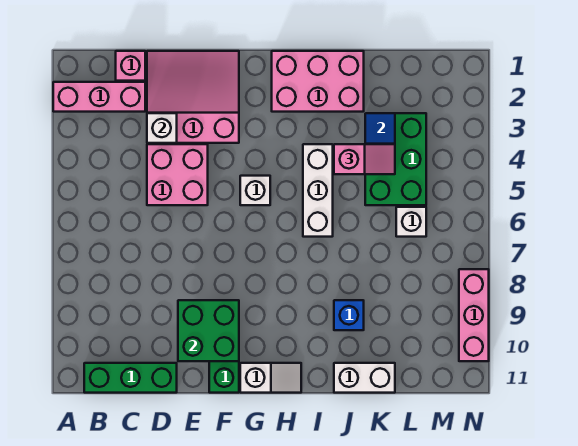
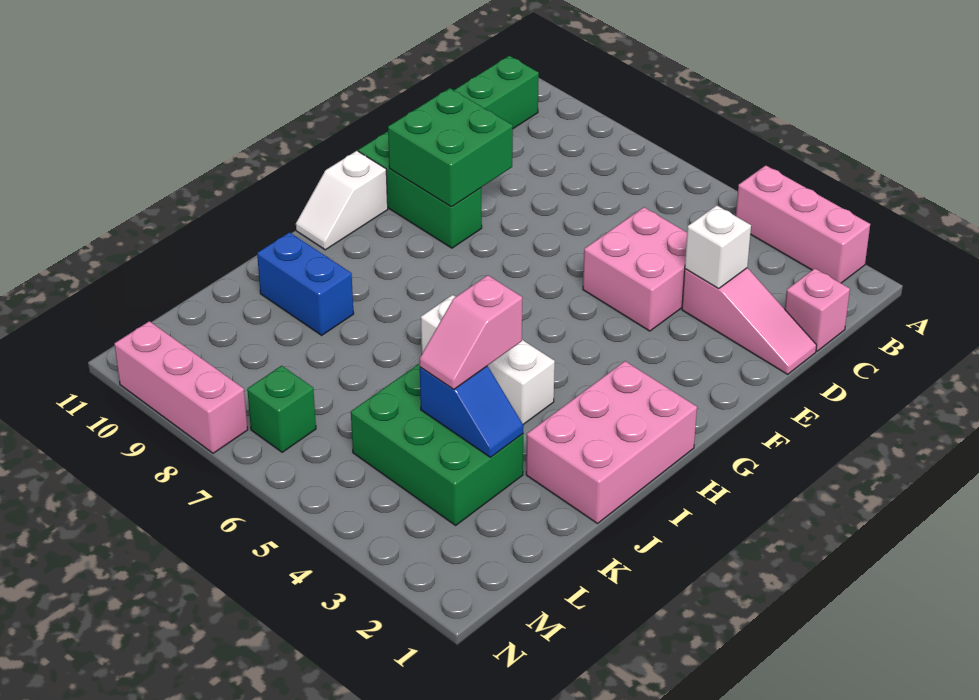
pink brick A2:C2 level 1 -> pink brick A2:A4 level 1
pink slope D1:F3 level 1 top 3 -> pink slope D1:D3 level 1 top 3
white brick G5 level 1 -> none
blue brick J9 level 1 -> blue brick J9:J10 level 1
white brick J11:K11 level 1 -> none
white brick L6 level 1 -> none
none -> green brick M7 level 1

